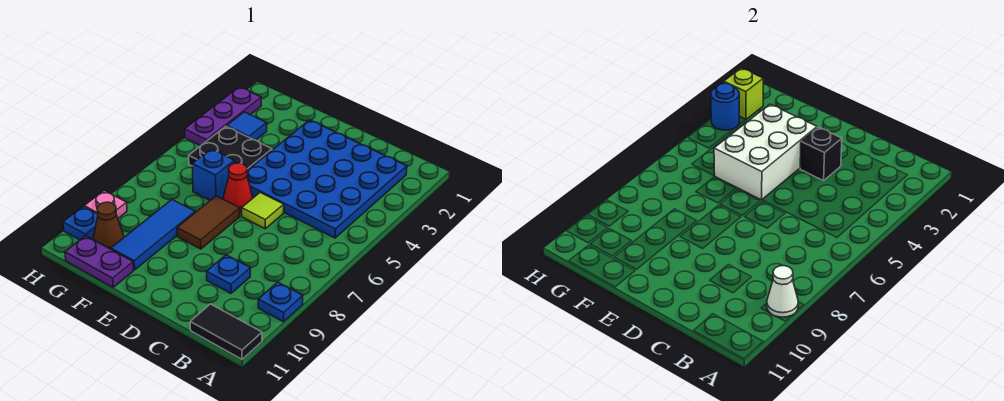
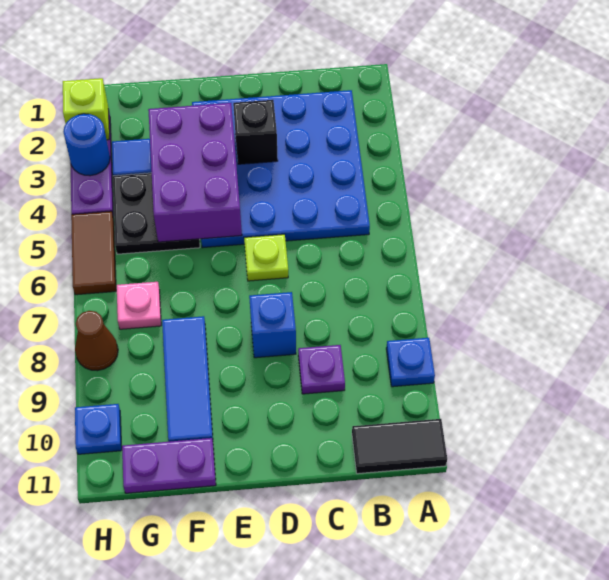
white cone A9 level 2 -> none
blue plate C9 level 1 -> purple plate C9 level 1
lime tile D6 level 1 -> lime plate D6 level 1
white brick E3:F5 level 2 -> purple brick E3:F5 level 2
red cone E6 level 1 -> none
brown tile E7:E8 level 1 -> brown tile H5:H6 level 1
blue brick F6 level 1 -> blue brick D8 level 1
brown cone G10 level 1 -> brown cone H8 level 1
pink plate H9 level 1 -> pink plate G7 level 1

